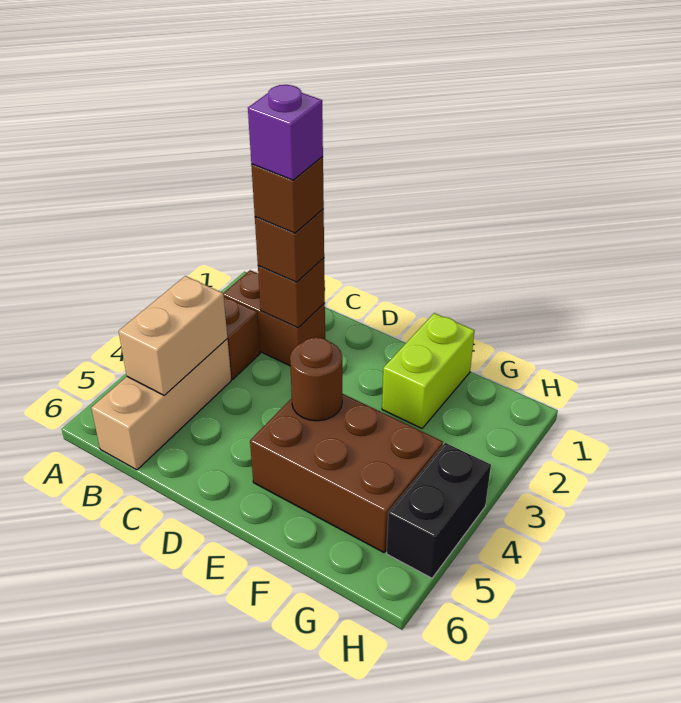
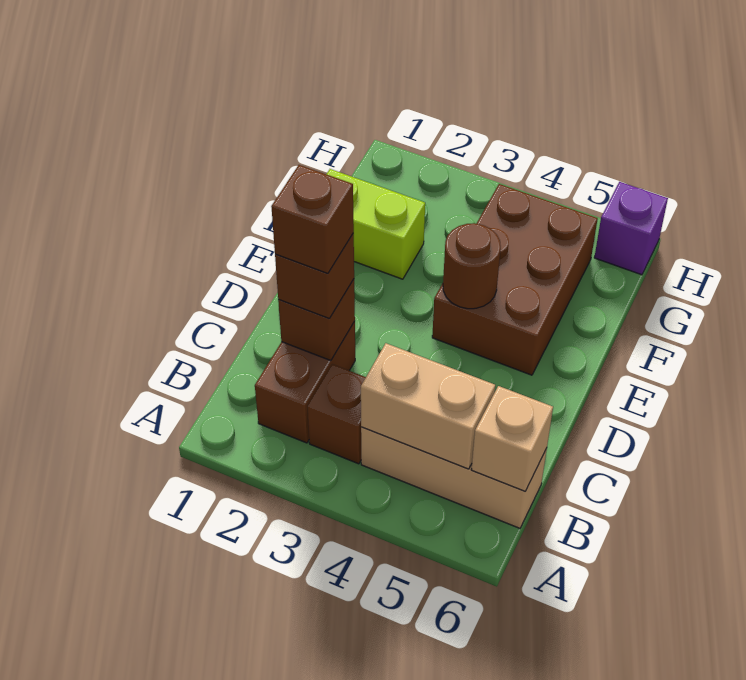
none -> tan brick B6 level 2
purple brick C2 level 5 -> purple brick H6 level 1
black brick H4:H5 level 1 -> none

